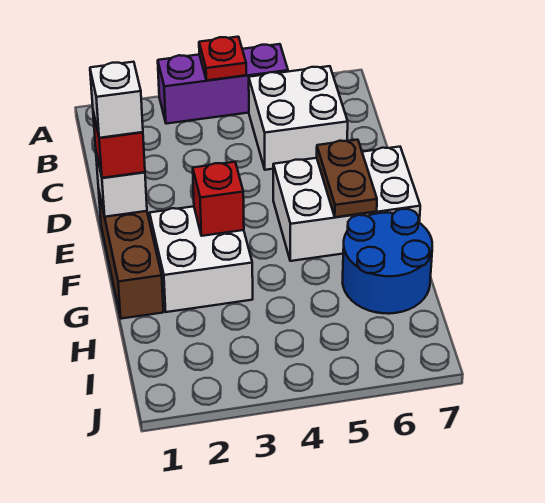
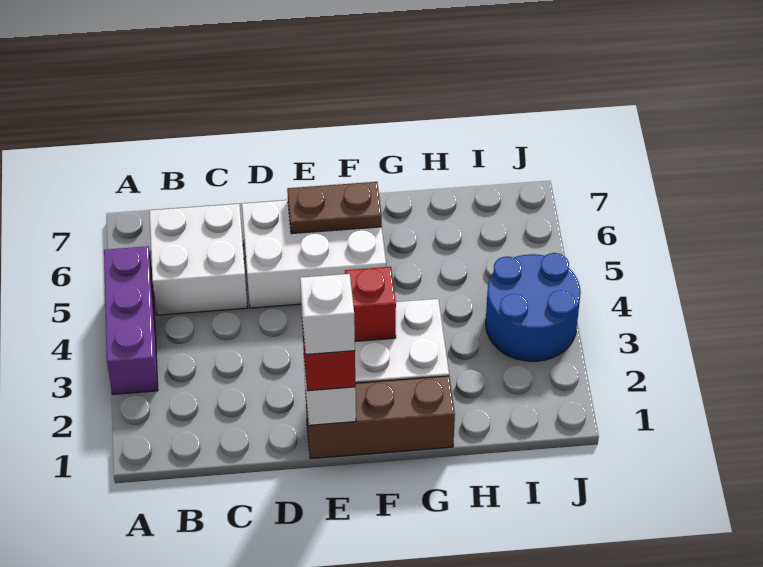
red plate A4 level 2 -> none
white brick E5:F7 level 1 -> white brick D5:F6 level 1
blue round brick G6:H7 level 1 -> blue round brick I3:J4 level 1

